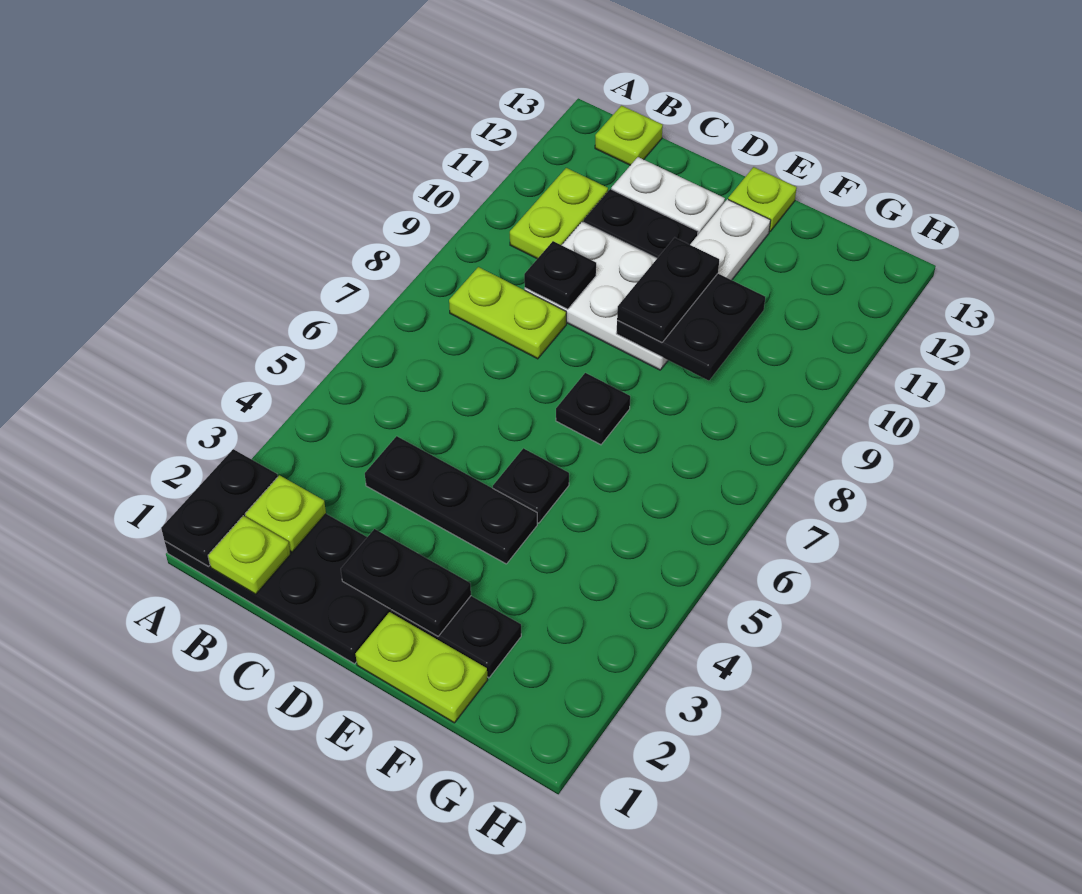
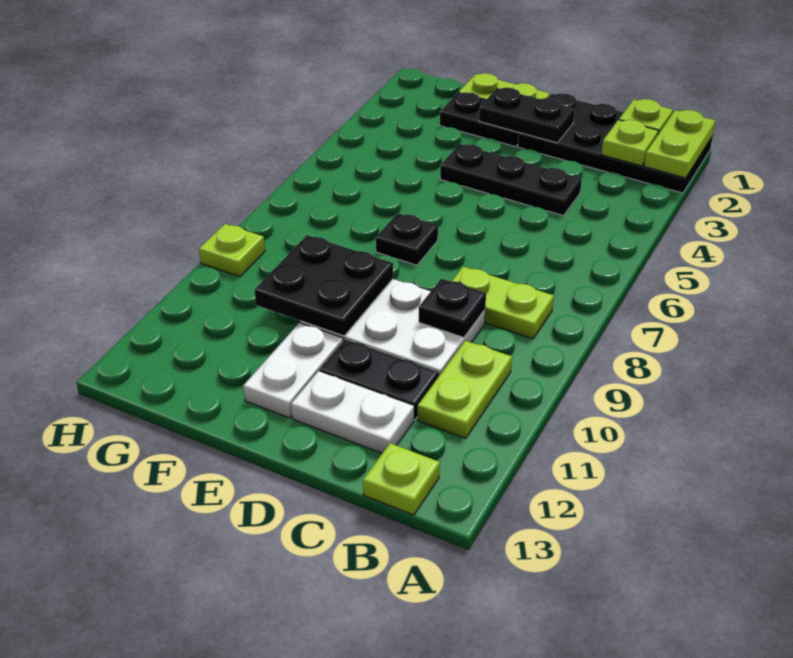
black plate A1:A2 level 2 -> lime plate A1:A2 level 2
black plate E5 level 1 -> none
black plate E9:E10 level 3 -> none
lime plate E13 level 1 -> lime plate H9 level 1

